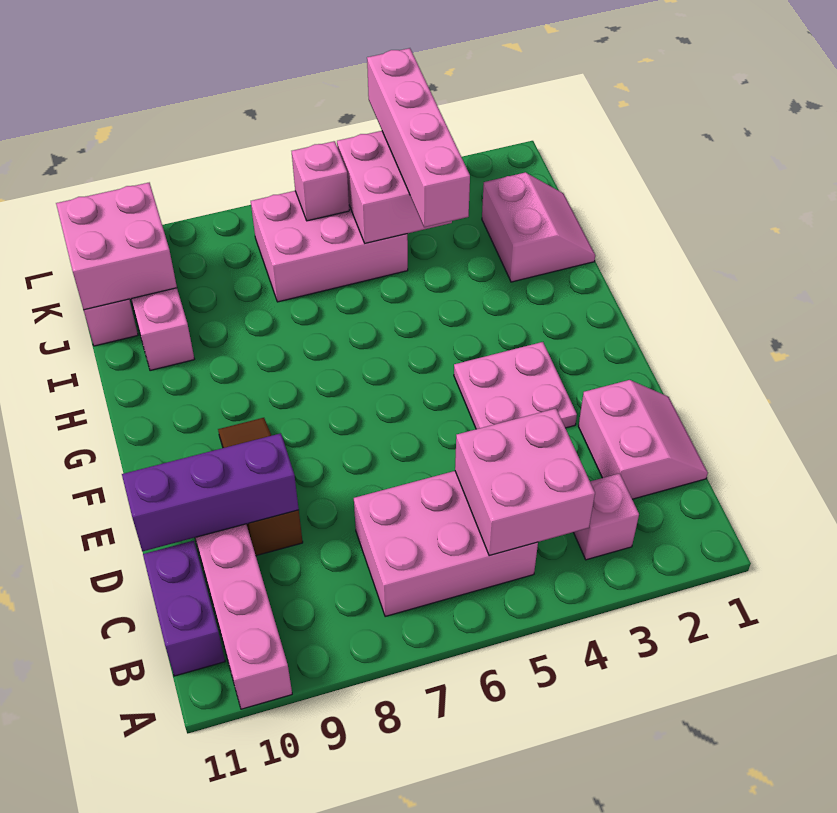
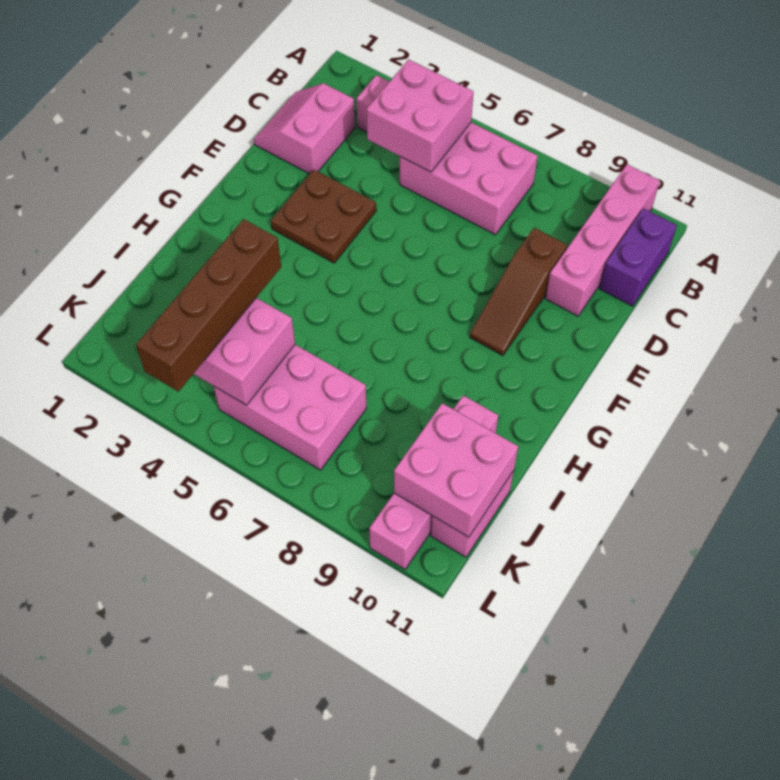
purple brick D9:D11 level 2 -> none
pink plate E3:F4 level 1 -> brown plate E3:F4 level 1
pink slope I1:J2 level 1 top 2 -> none
pink brick I4:L4 level 3 -> brown brick I4:L4 level 3
pink brick K6 level 2 -> none

